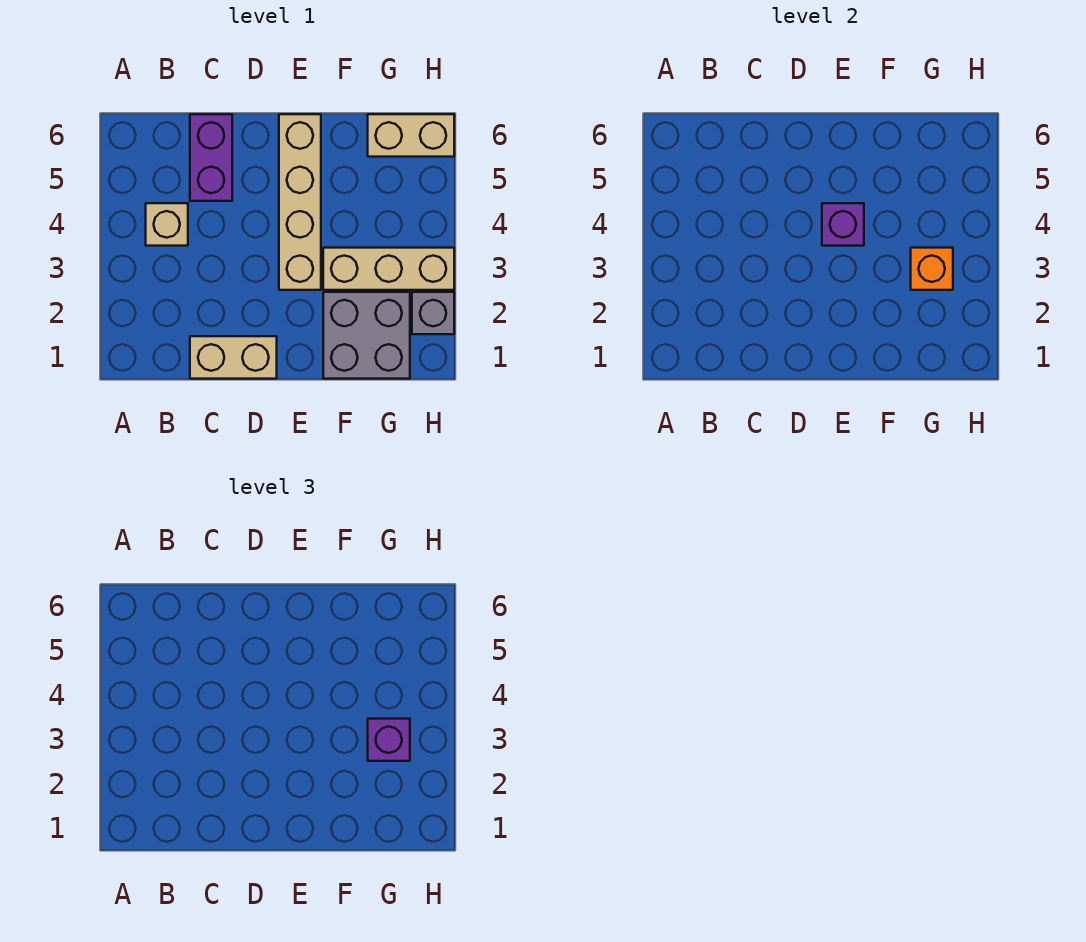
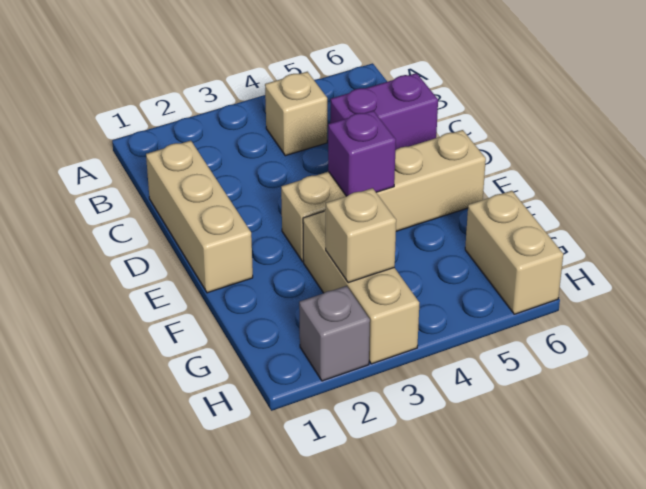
tan brick C1:D1 level 1 -> tan brick C1:E1 level 1
grey brick F1:G2 level 1 -> none
orange brick G3 level 2 -> tan brick G3 level 2
purple brick G3 level 3 -> none

